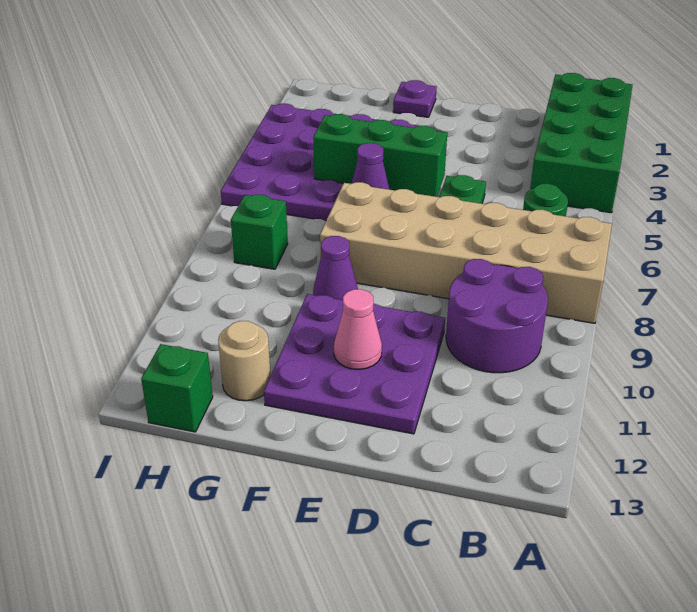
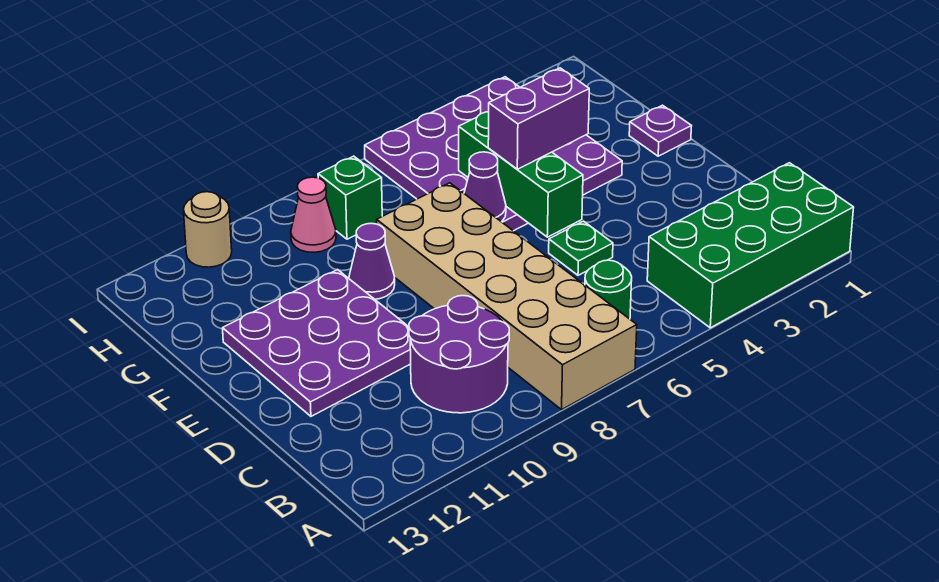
pink cone E11 level 2 -> pink cone H9 level 1
none -> purple brick F4:F5 level 3
tan round brick G12 level 1 -> tan round brick I11 level 1
green brick H13 level 1 -> none

